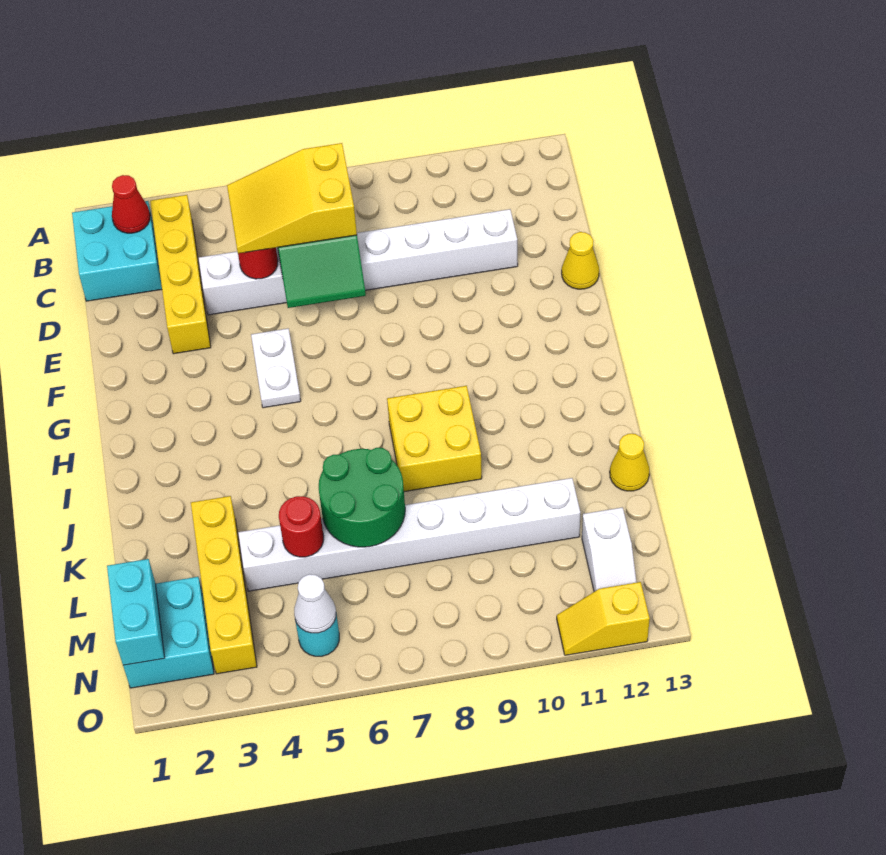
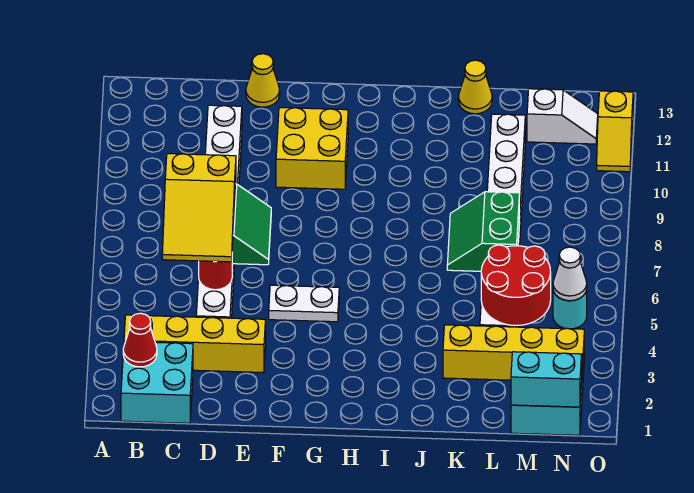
yellow brick I8:J9 level 1 -> yellow brick F10:G11 level 1
green round brick K6:L7 level 2 -> green slope K6:L7 level 2 top L
red round brick L5 level 2 -> red round brick L4:M5 level 2

